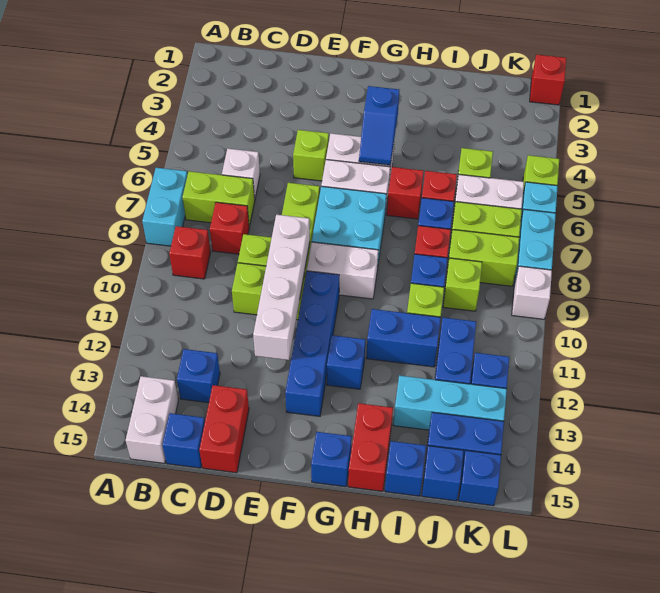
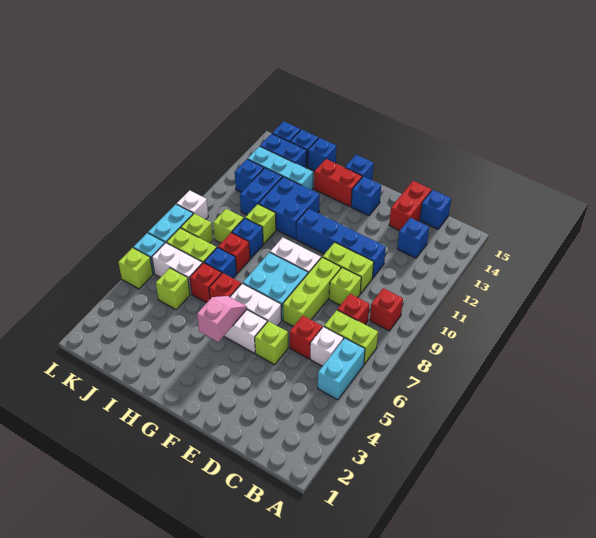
cyan brick A7:A8 level 1 -> cyan brick B5:B6 level 1
white brick B14:B15 level 1 -> none
white brick E9:E12 level 2 -> none
blue brick F10:F13 level 1 -> blue brick D11:G11 level 1
blue slope G4:G5 level 2 top 4 -> pink slope G4:G5 level 2 top 4
blue brick G12 level 1 -> blue brick F14 level 1
blue brick H11:I11 level 1 -> blue brick H11:I12 level 1
red brick H14:H15 level 1 -> red brick G14:H14 level 1
lime brick J8:K8 level 1 -> lime brick K8 level 1
red brick L1 level 1 -> red brick D6 level 1

